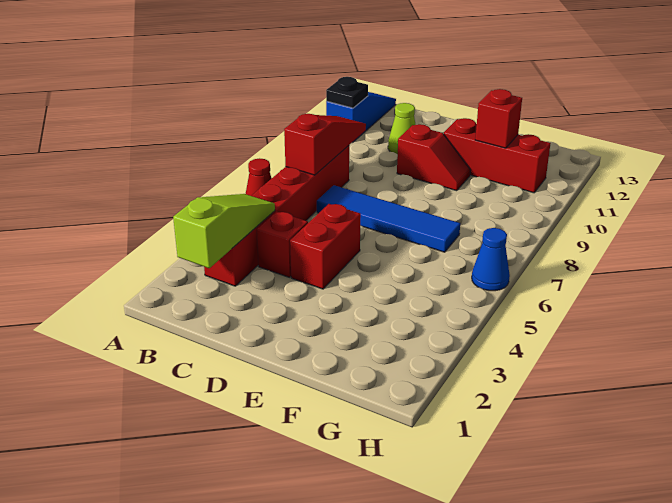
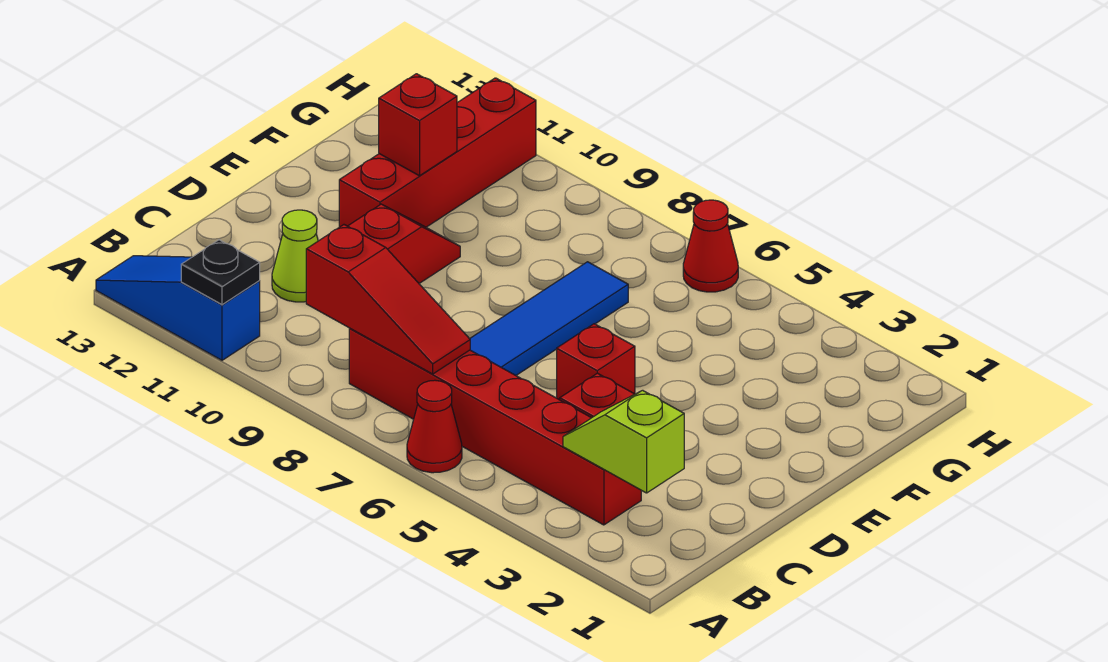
lime slope B2:B4 level 2 top 2 -> lime slope B2:B3 level 2 top 2
red slope B7:B9 level 2 top 7 -> red slope B7:B9 level 2 top 9
red brick D4:D5 level 1 -> red brick D5 level 1
red brick E11:G11 level 1 -> red brick E11:H11 level 1
blue cone H6 level 1 -> red cone H6 level 1

